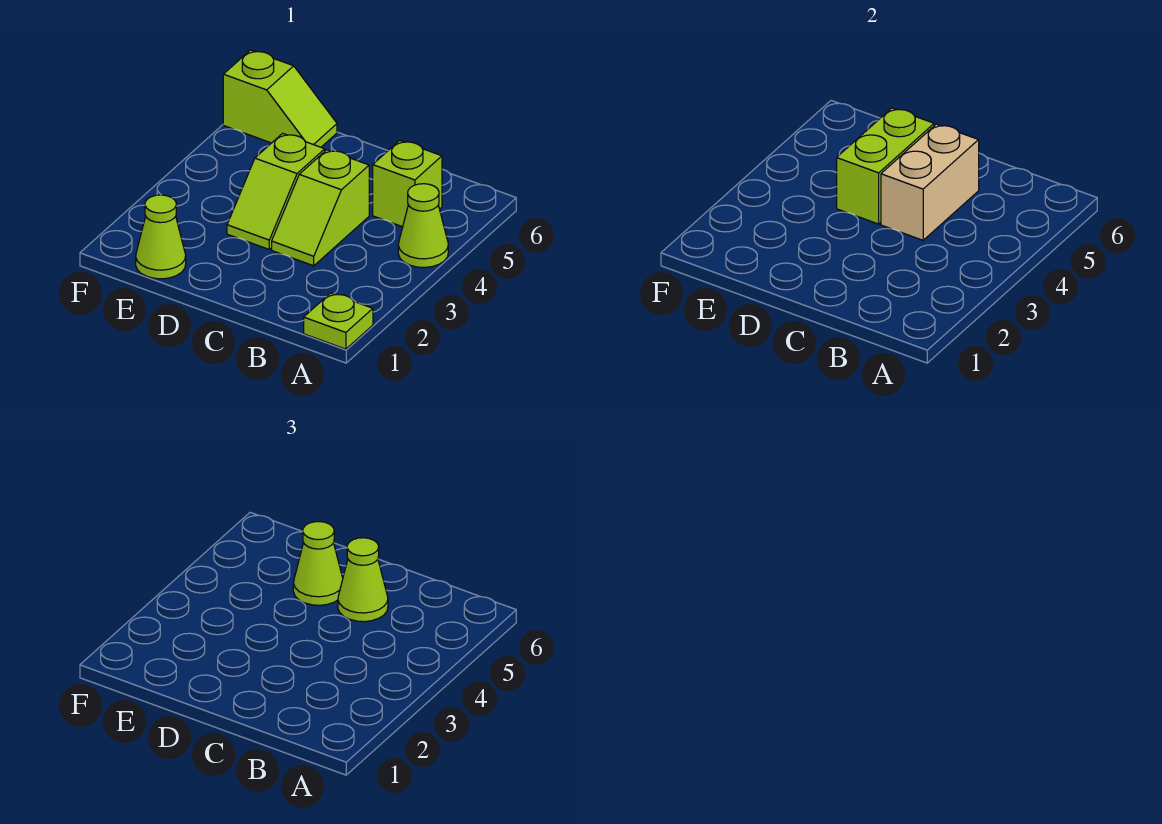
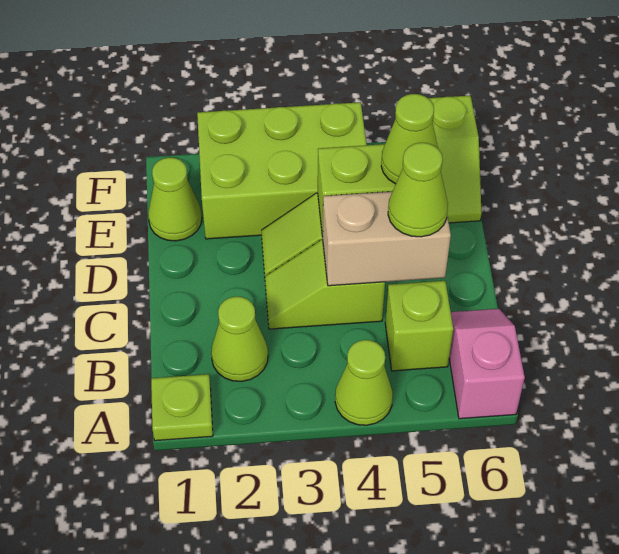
none -> pink slope A6:B6 level 1 top A
none -> lime cone B2 level 1
none -> lime brick E2:F4 level 1

